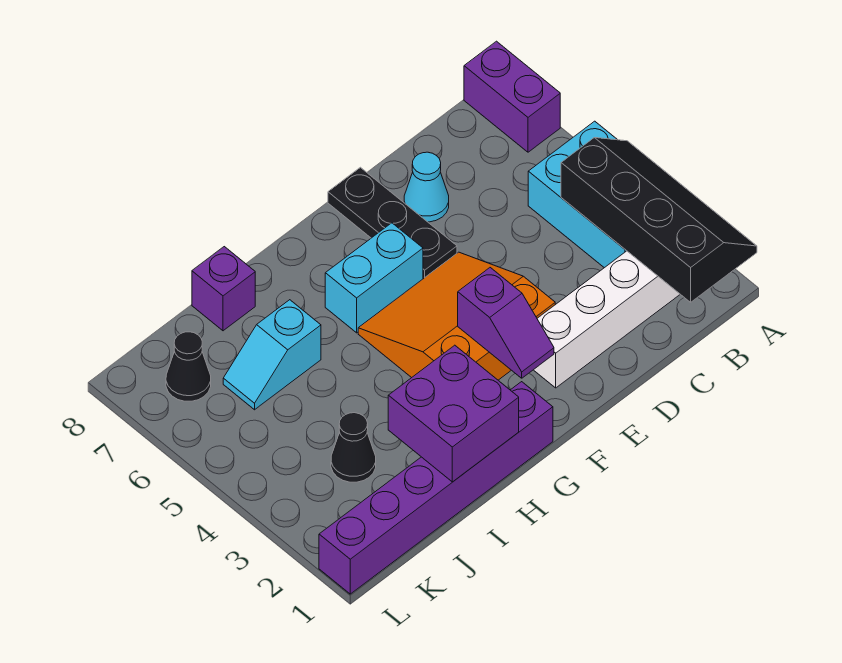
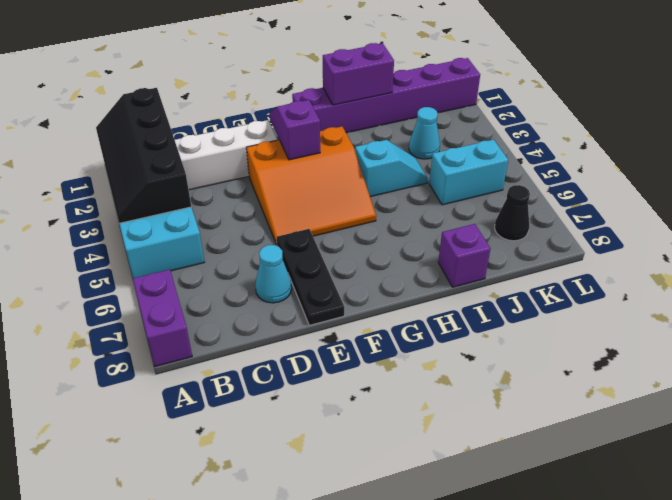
cyan brick F6:G6 level 1 -> cyan brick J5:K5 level 1
purple brick H1:I2 level 2 -> purple brick H1:I1 level 2
cyan slope I6:J6 level 1 top I -> cyan slope H4:I4 level 1 top H
black cone J3 level 1 -> cyan cone J3 level 1

